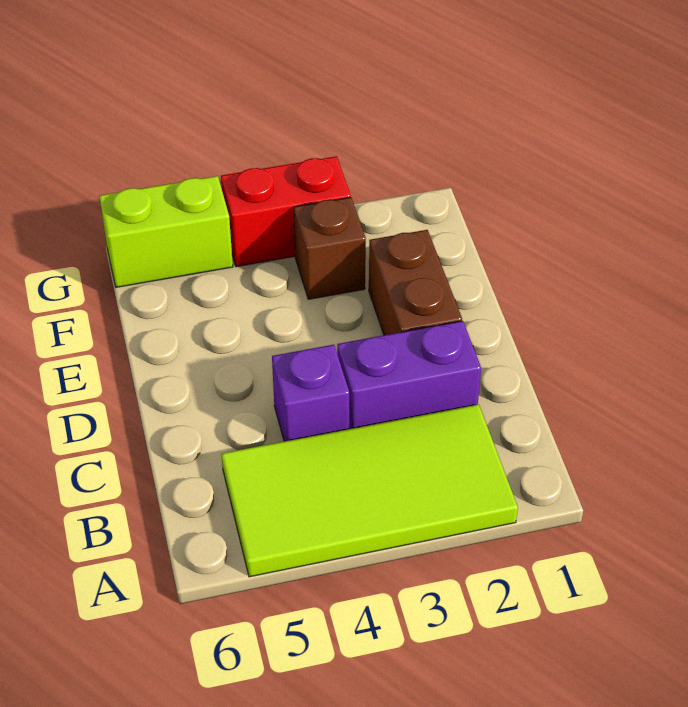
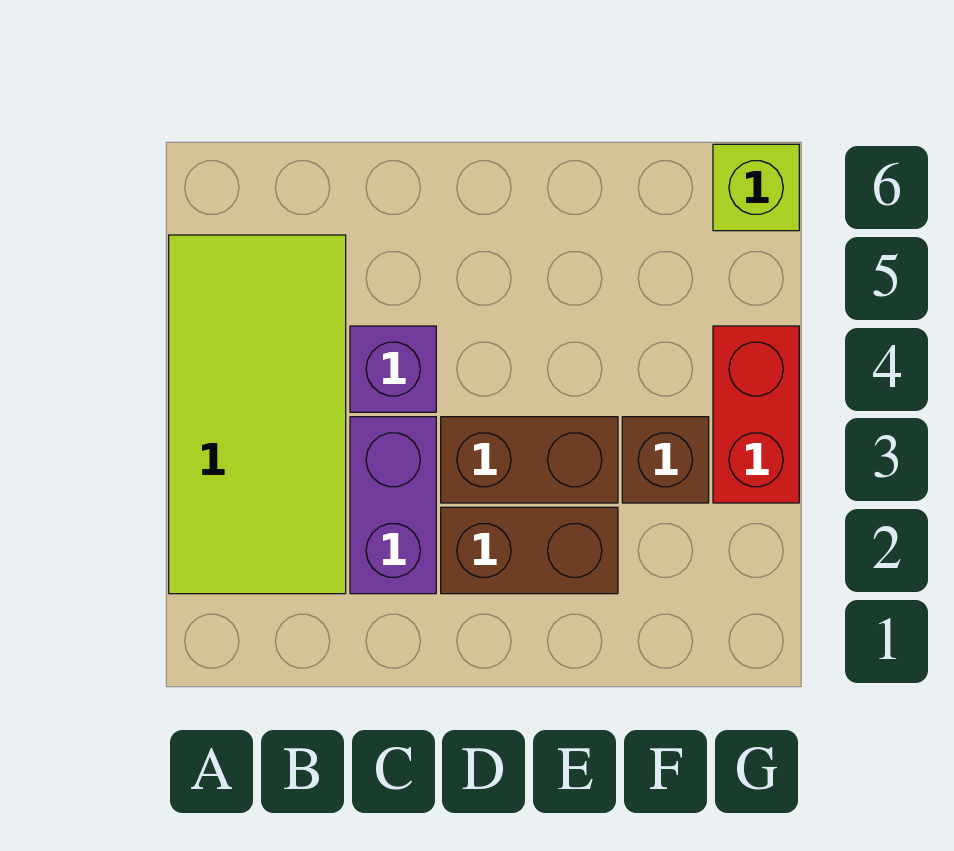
none -> brown brick D3:E3 level 1
lime brick G5:G6 level 1 -> lime brick G6 level 1

